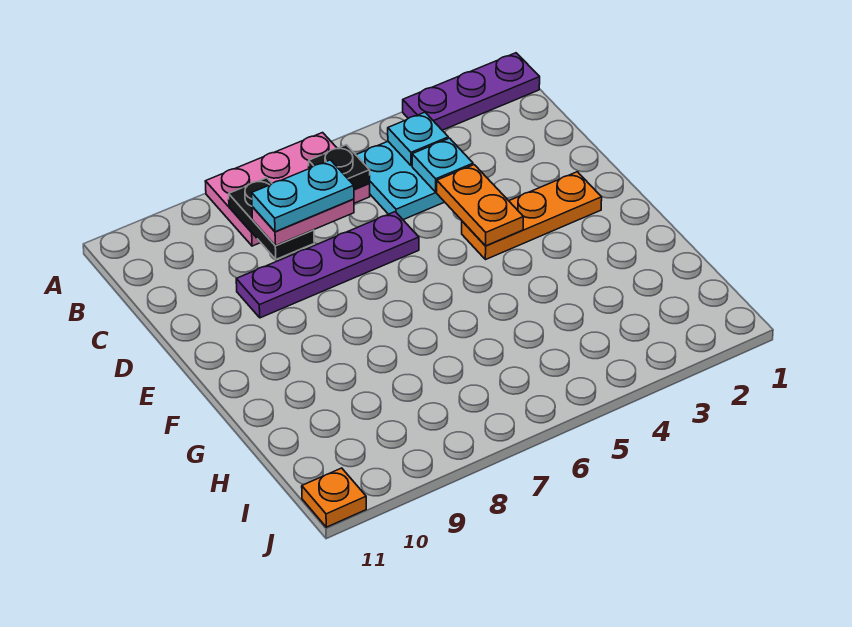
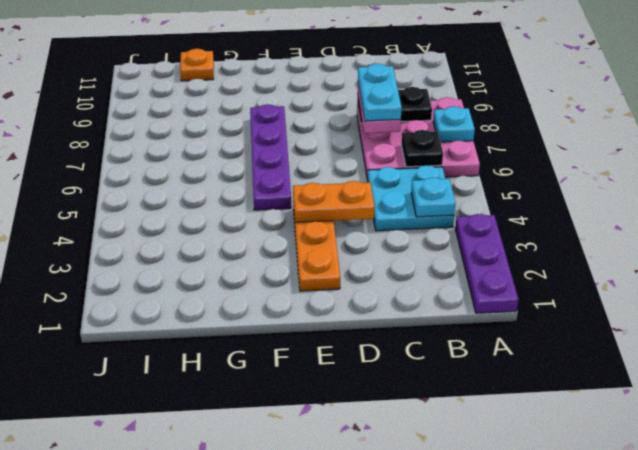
pink plate A6:B8 level 1 -> pink plate A6:C8 level 1
cyan plate C4 level 2 -> cyan plate A7 level 2
purple plate D6:D9 level 1 -> purple plate F5:F8 level 1
orange plate J11 level 1 -> orange plate H11 level 1

